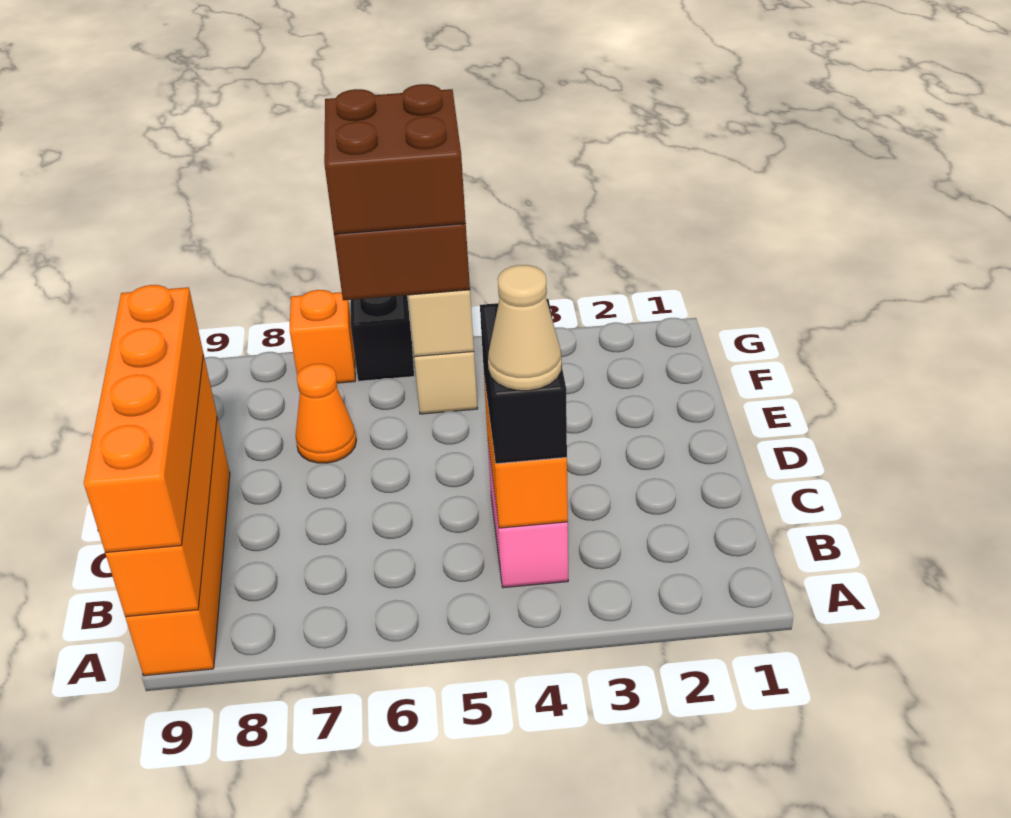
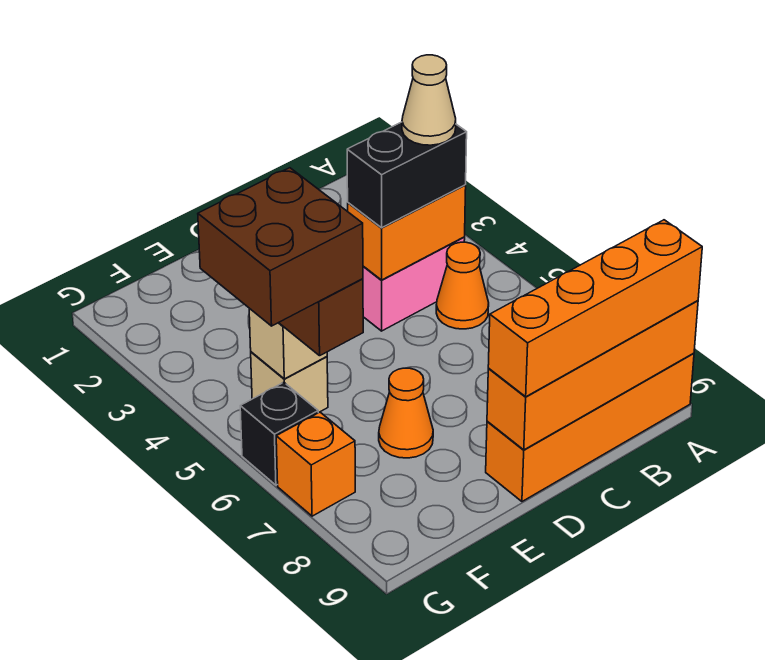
none -> orange cone B5 level 1

